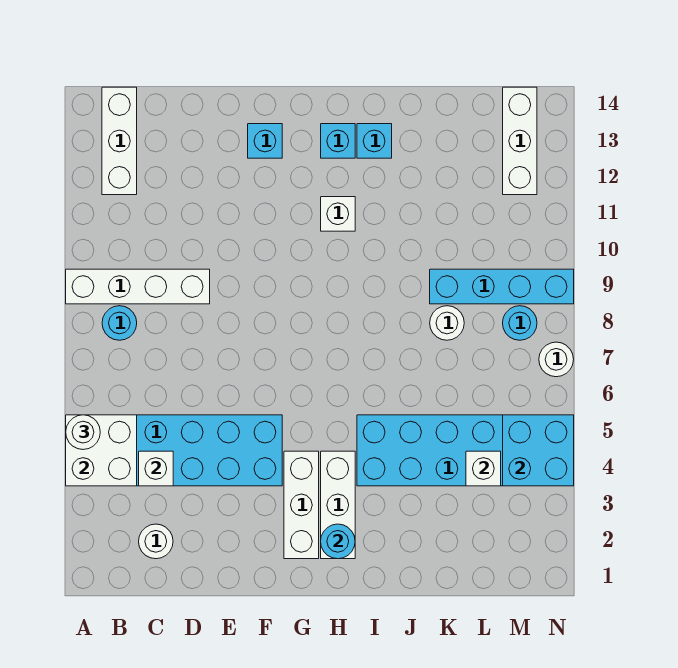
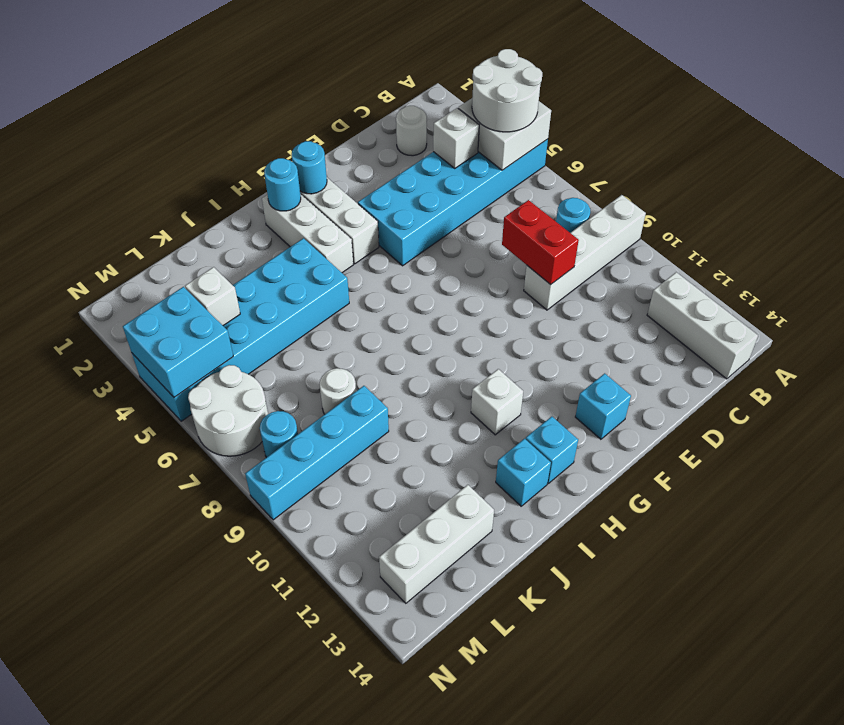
white round brick A5 level 3 -> white round brick A4:B5 level 3
none -> red brick D8:D9 level 2
none -> cyan round brick G2 level 2
white brick M12:M14 level 1 -> white brick K13:M13 level 1
white round brick N7 level 1 -> white round brick M6:N7 level 1

